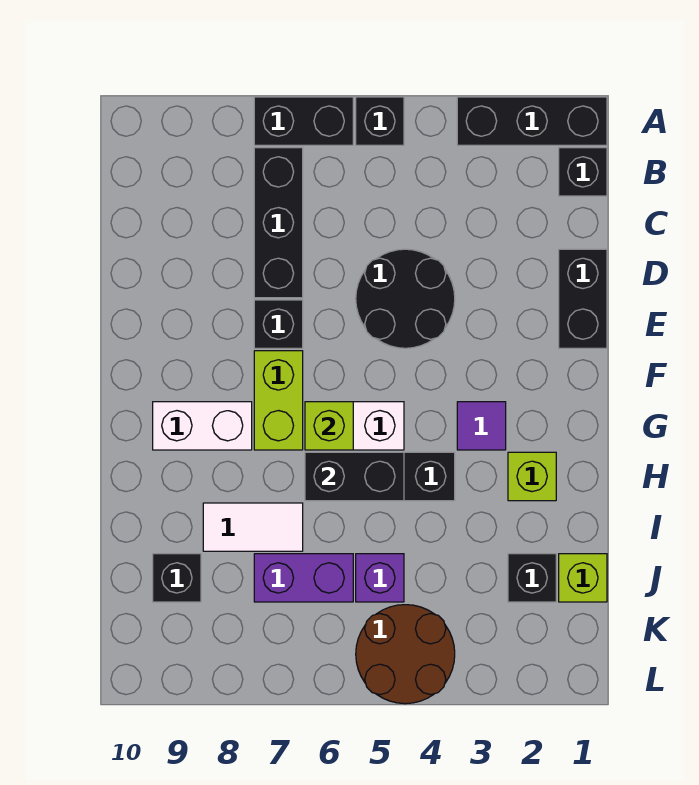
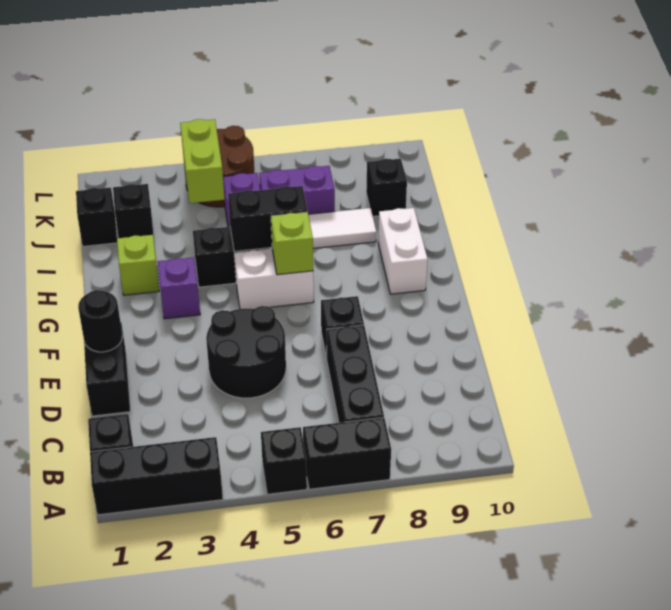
none -> black round brick E1 level 2
lime brick F7:G7 level 1 -> lime brick J4:K4 level 2
purple tile G3 level 1 -> purple brick G3 level 1
white brick G8:G9 level 1 -> white brick G9:H9 level 1
lime brick J1 level 1 -> black brick J1 level 1

